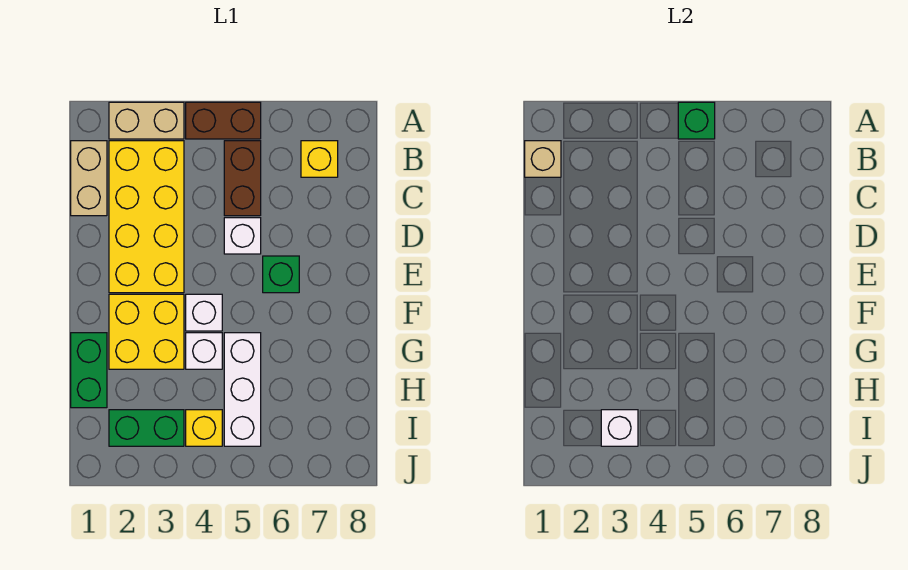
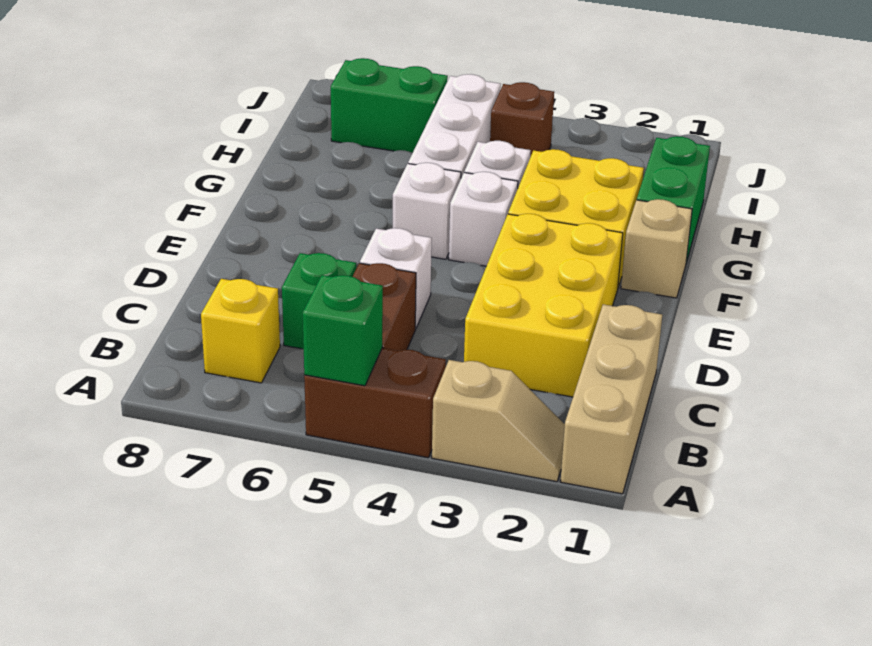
tan brick A2:A3 level 1 -> tan slope A2:A3 level 1 top 3
tan brick B1:C1 level 1 -> tan brick A1:C1 level 1
tan brick B1 level 2 -> tan brick F1 level 1
yellow brick B2:E3 level 1 -> yellow brick C2:E3 level 1
green brick E6 level 1 -> green brick C6 level 1
green brick I2:I3 level 1 -> green brick I6:I7 level 1
white brick I3 level 2 -> white brick F5 level 1
yellow brick I4 level 1 -> brown brick I4 level 1

